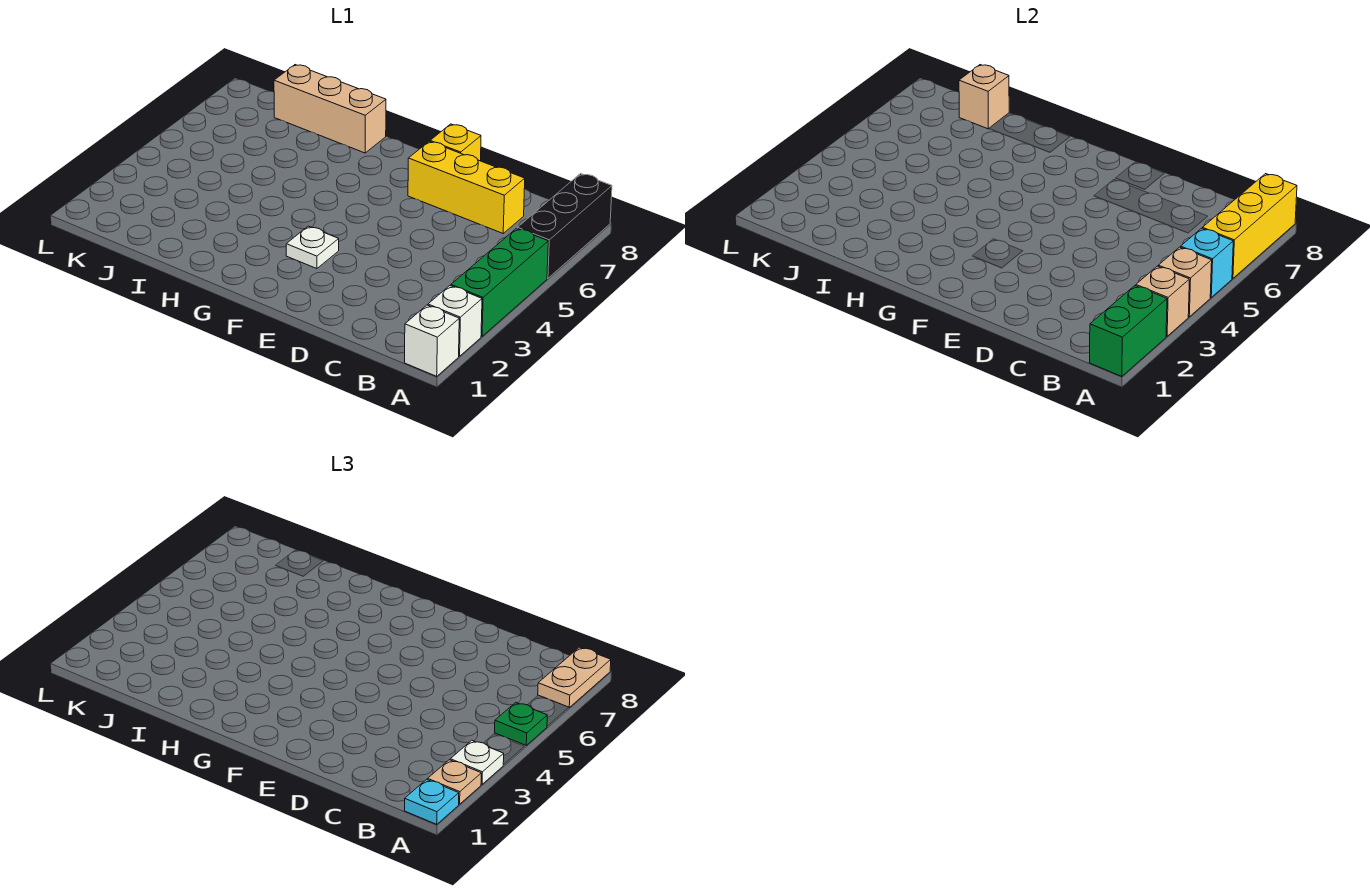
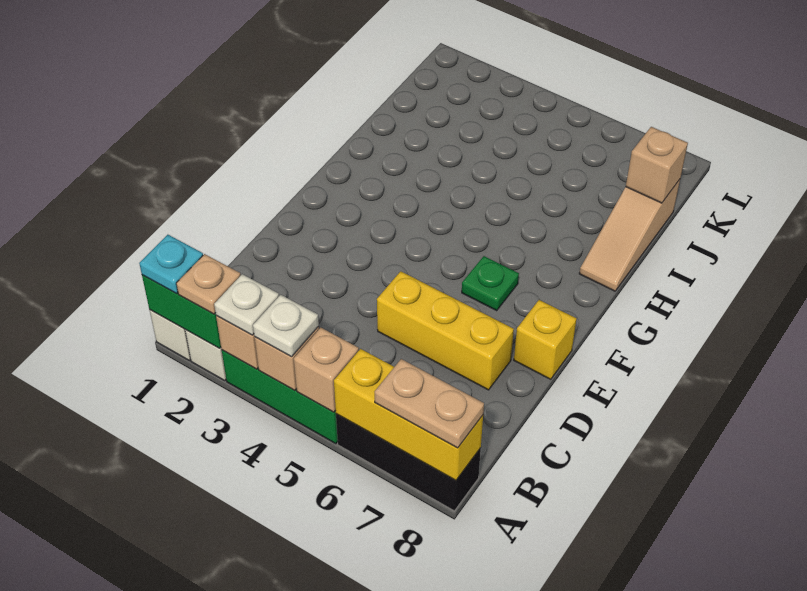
cyan brick A5 level 2 -> tan brick A5 level 2
green plate A5 level 3 -> green plate F6 level 1
yellow brick C7:E7 level 1 -> yellow brick D5:D7 level 1
white plate F3 level 1 -> white plate A4 level 3
tan brick H8:J8 level 1 -> tan slope H8:J8 level 1 top J

